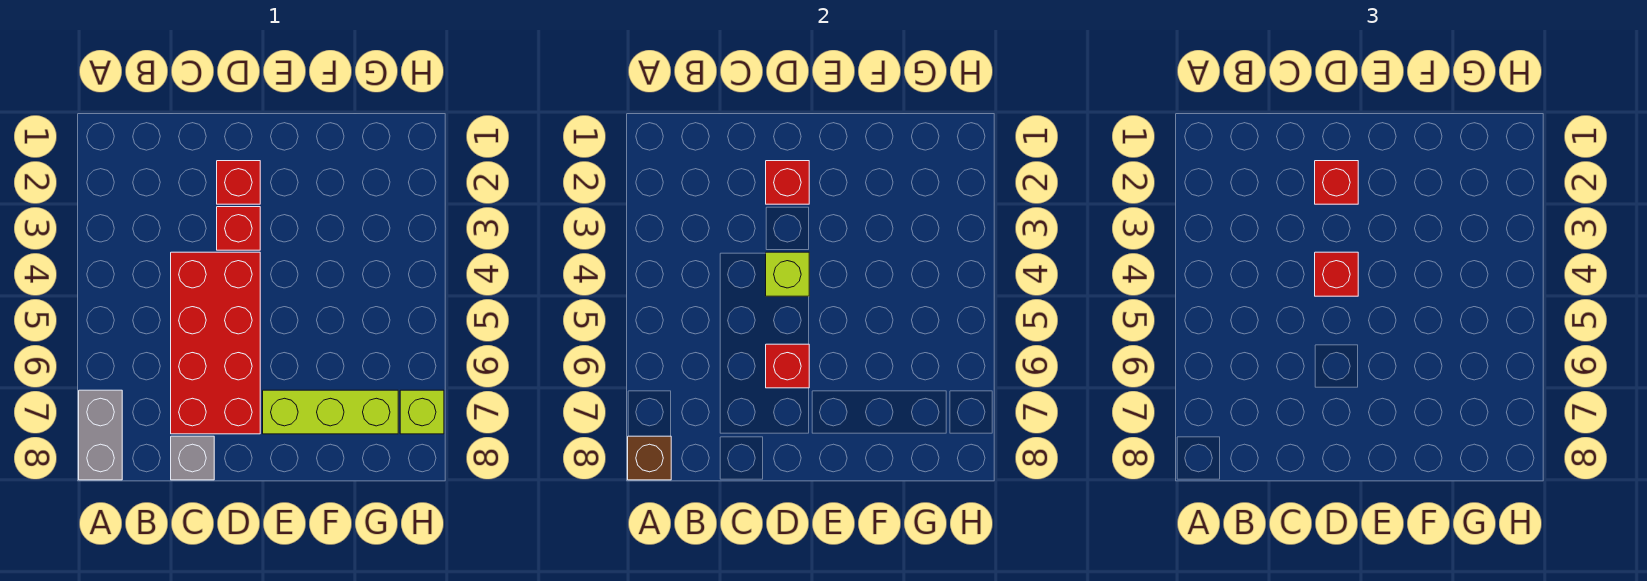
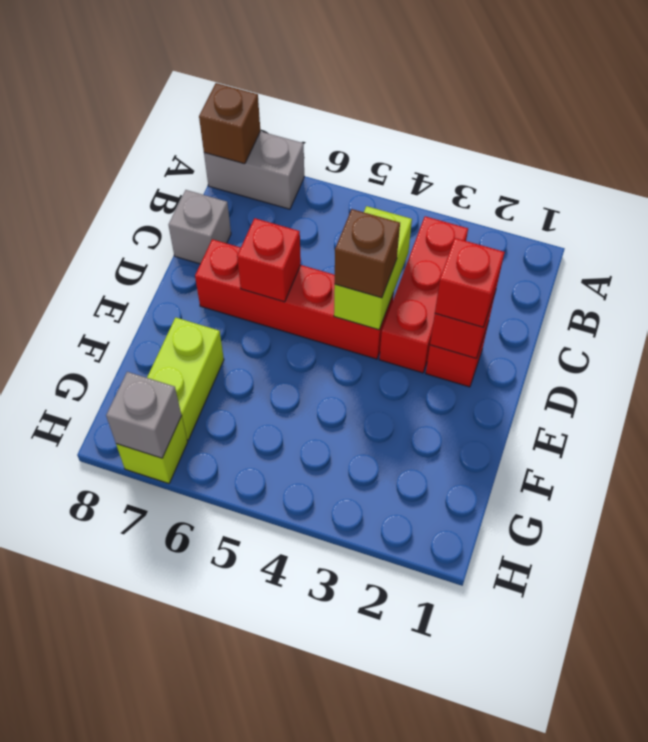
red brick C4:D7 level 1 -> red brick D4:D7 level 1
red brick D3 level 1 -> red brick B3:D3 level 1
lime brick D4 level 2 -> lime brick C4:D4 level 2
red brick D4 level 3 -> brown brick D4 level 3
lime brick E7:G7 level 1 -> lime brick F7:G7 level 1
none -> grey brick H7 level 2

